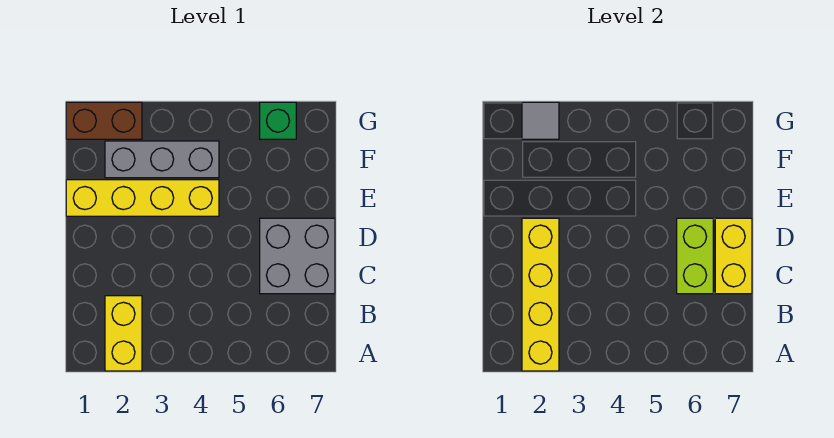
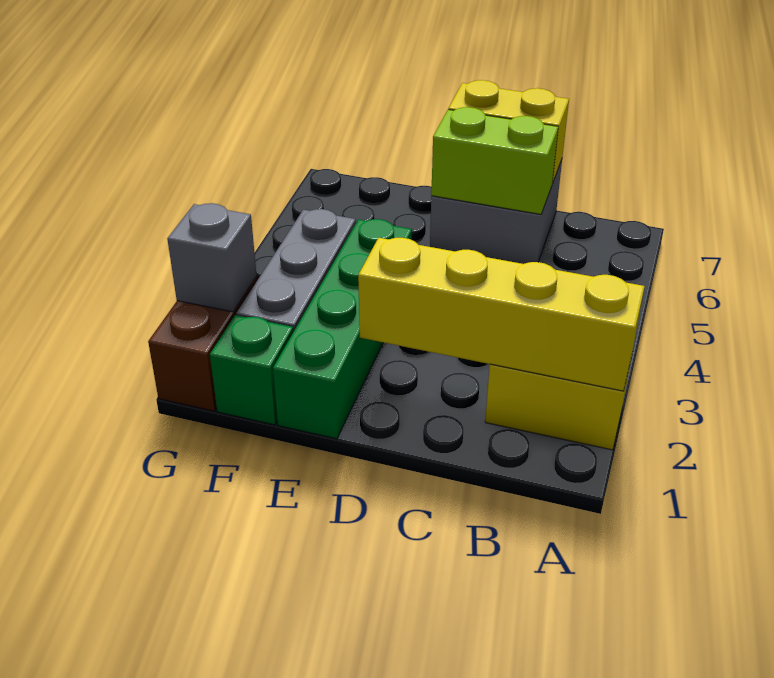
yellow brick E1:E4 level 1 -> green brick E1:E4 level 1
grey tile G2 level 2 -> grey brick G2 level 2
green brick G6 level 1 -> green brick F1 level 1

